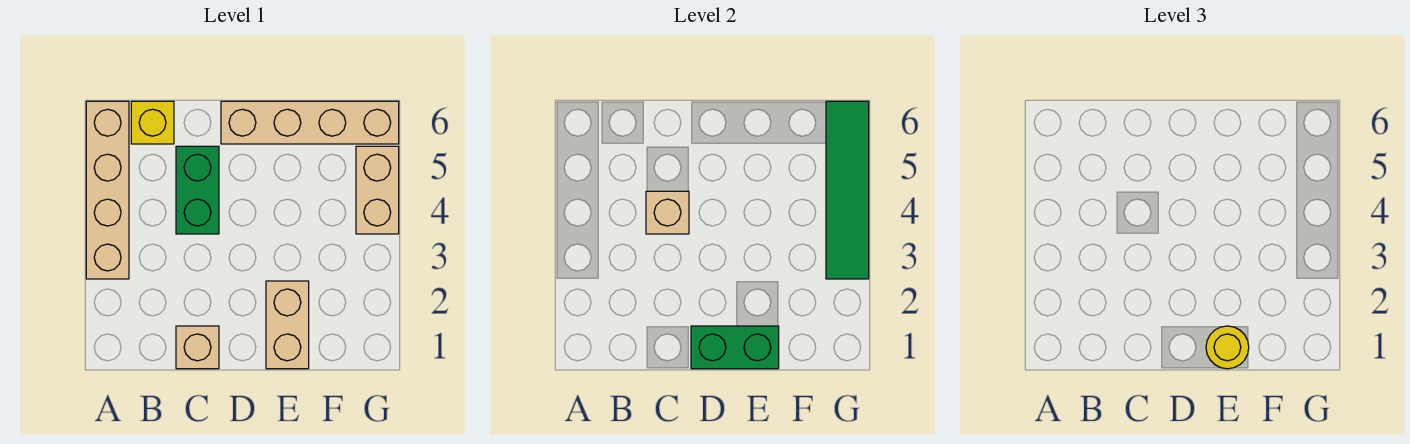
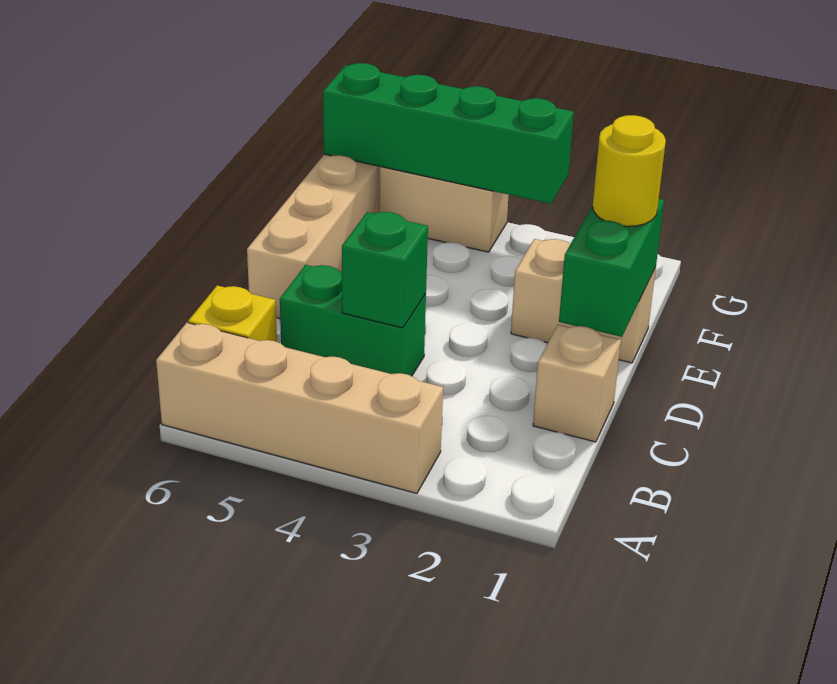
tan brick C4 level 2 -> green brick C4 level 2
green tile G3:G6 level 2 -> green brick G3:G6 level 2

